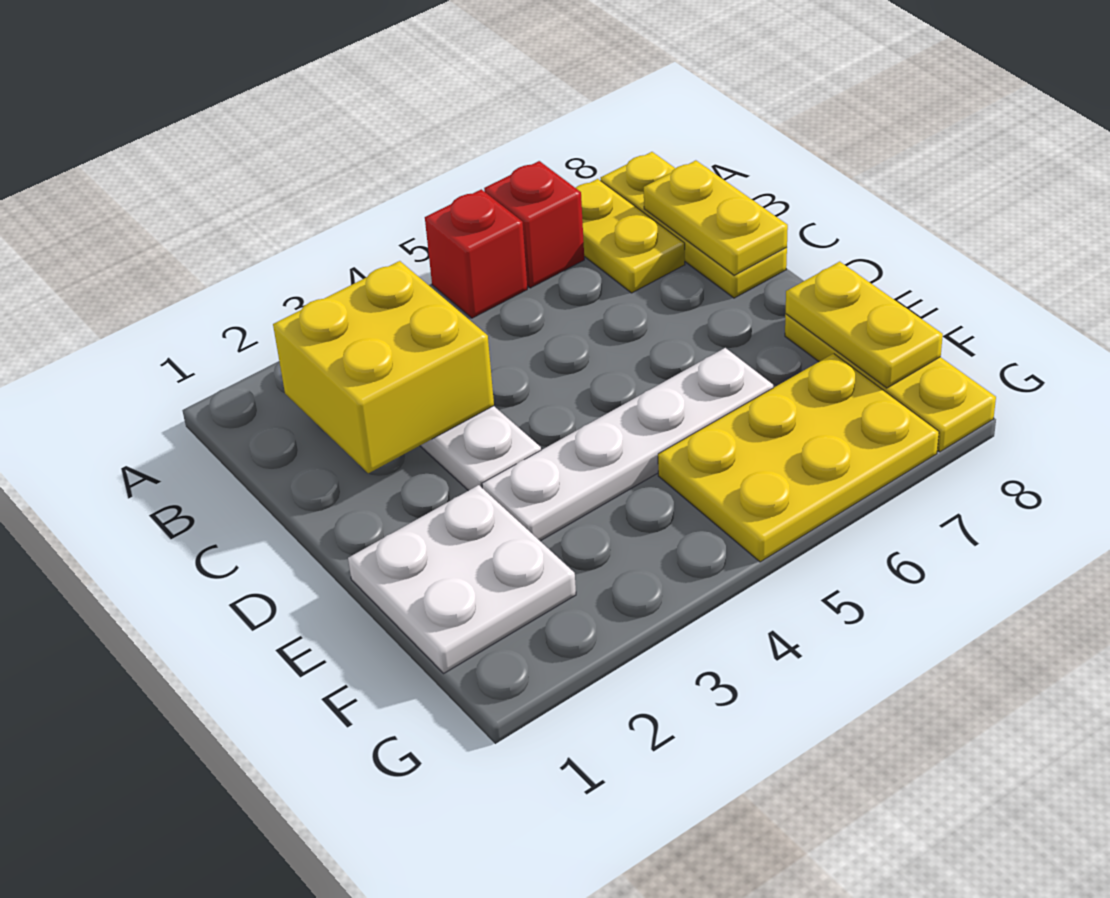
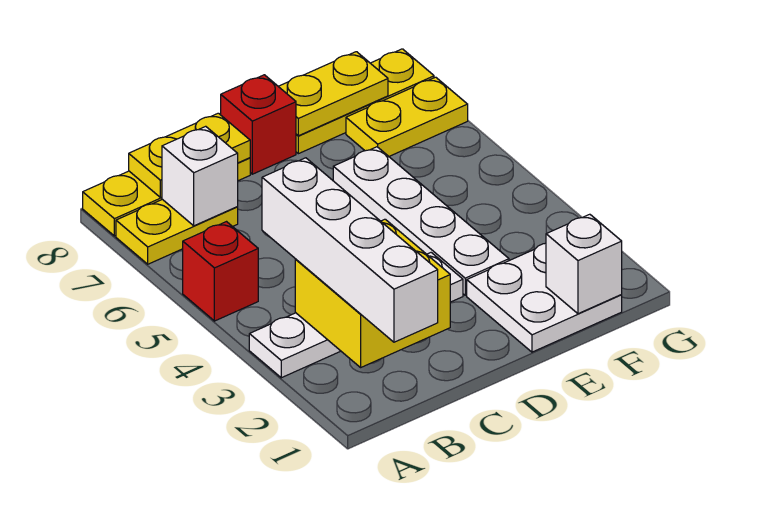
red brick A6 level 1 -> red brick D8 level 1
none -> white brick B1:B4 level 3
none -> white brick B7 level 2
none -> white brick F1 level 2
yellow plate F5:G7 level 1 -> yellow plate F7:G7 level 1

